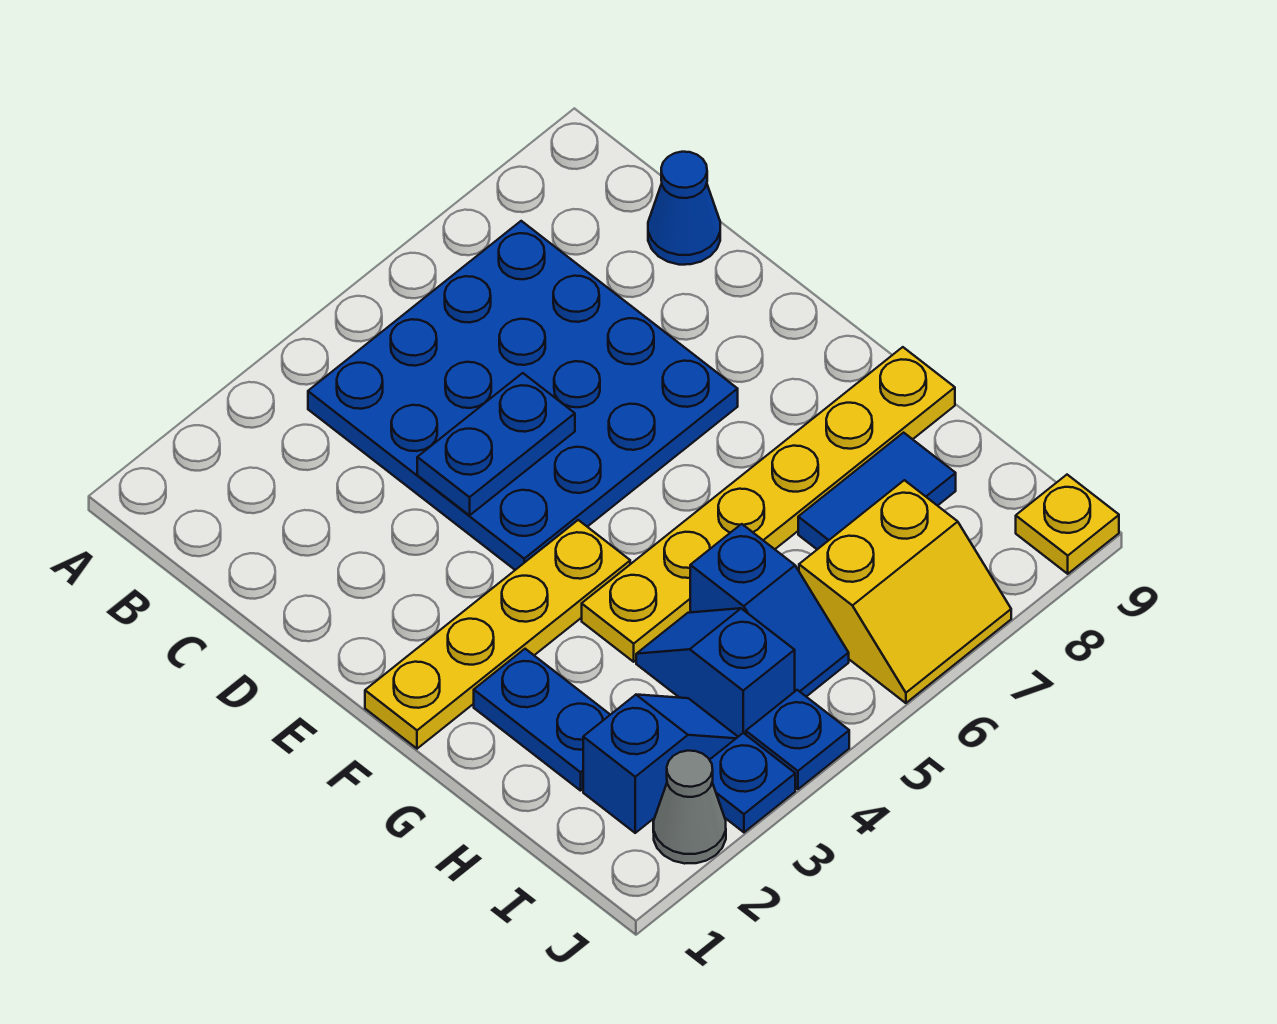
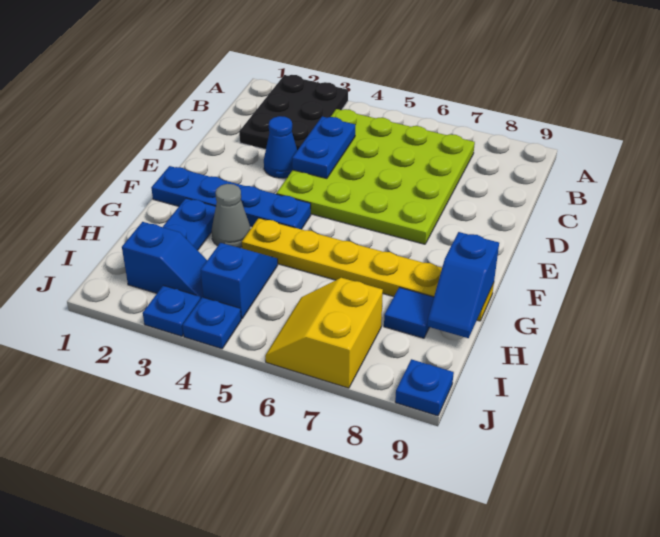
none -> black plate A2:C3 level 1
blue plate B4:E7 level 1 -> lime plate B4:E7 level 1
blue cone C9 level 1 -> blue cone D3 level 1
blue plate D4:D5 level 2 -> blue plate C4:D4 level 2
yellow plate F1:F4 level 1 -> blue plate F1:F4 level 1
blue slope H5:I5 level 1 top H -> blue slope G9:H9 level 2 top G
blue tile H7:H8 level 1 -> blue tile H8 level 1
yellow slope I6:J7 level 1 top I -> yellow slope I6:J7 level 1 top 7
grey cone J2 level 1 -> grey cone G3 level 1
yellow plate J9 level 1 -> blue plate J9 level 1

